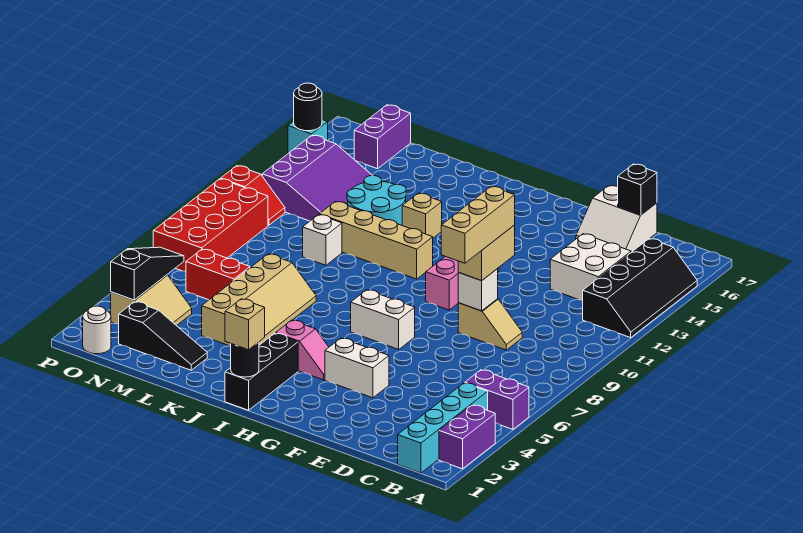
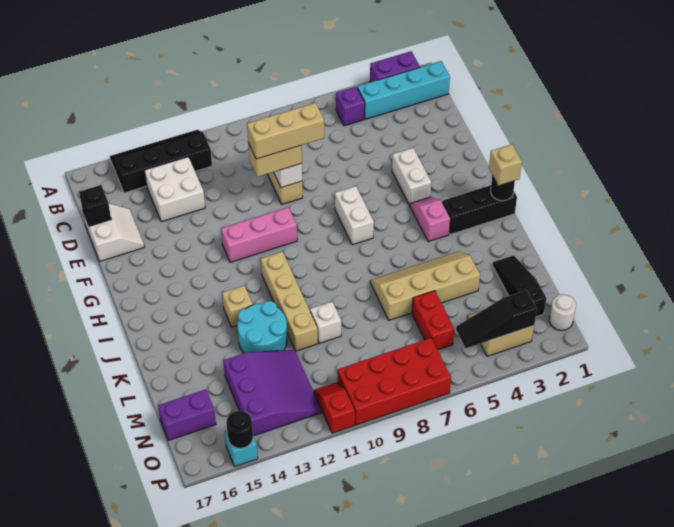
purple brick A5:B5 level 1 -> purple brick B5 level 1
purple slope M12:O14 level 1 top O -> purple slope M12:O14 level 1 top 14

